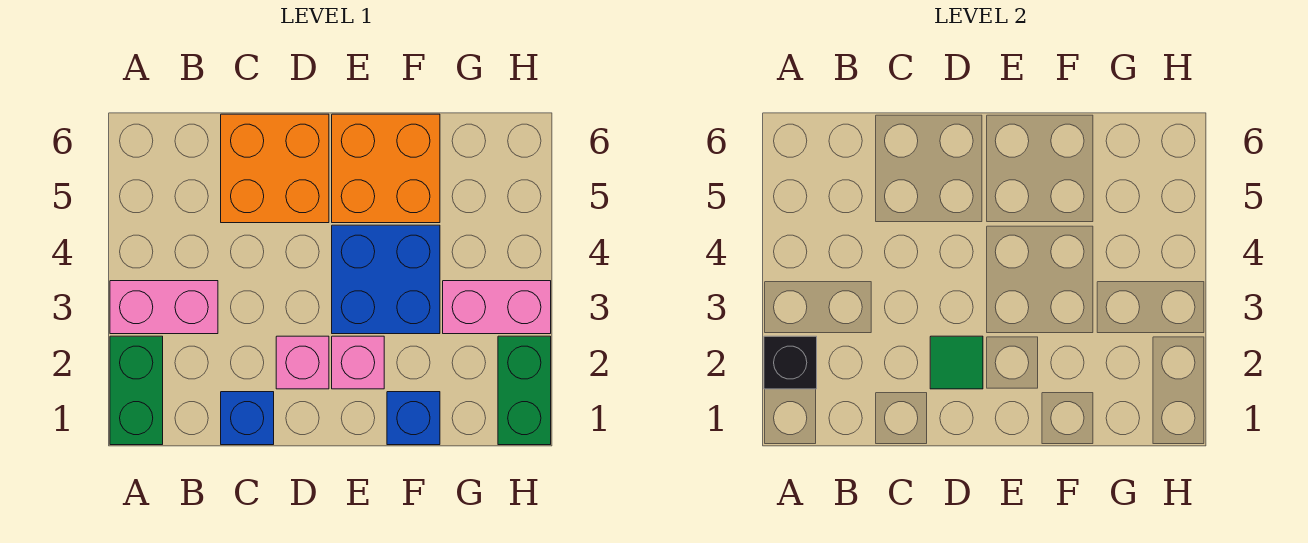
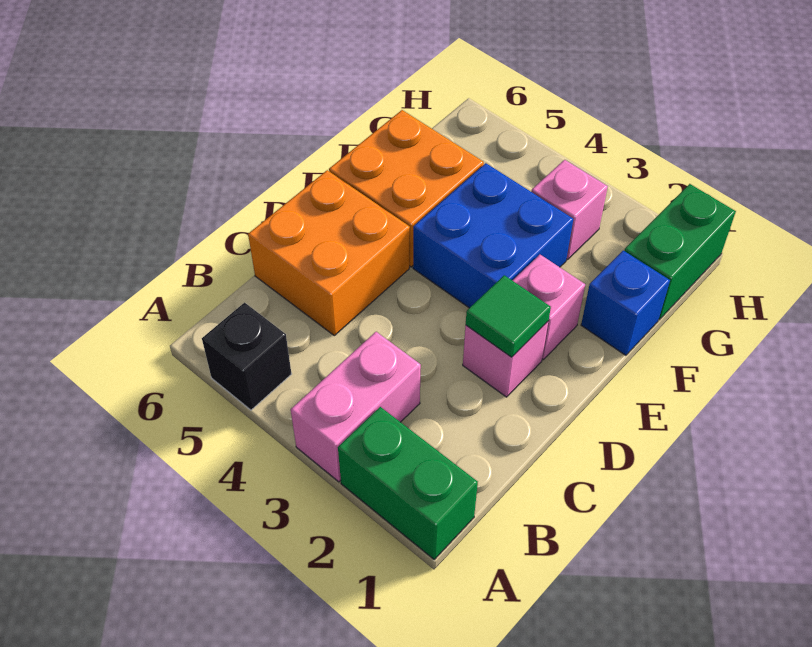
black brick A2 level 2 -> black brick A5 level 1
blue brick C1 level 1 -> none
pink brick G3:H3 level 1 -> pink brick G3 level 1
green brick H1:H2 level 1 -> green brick G1:H1 level 1

